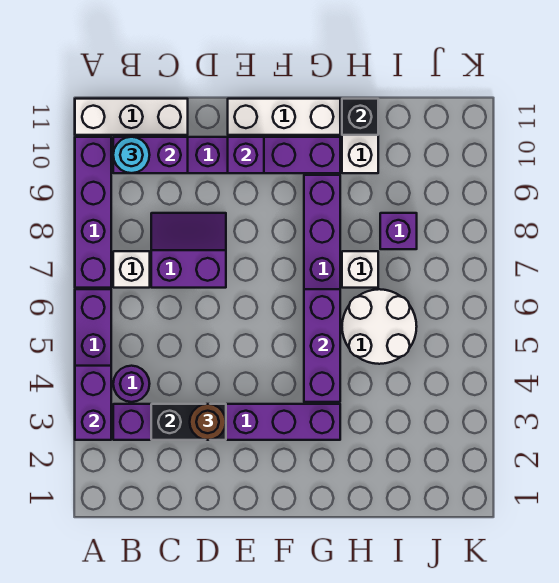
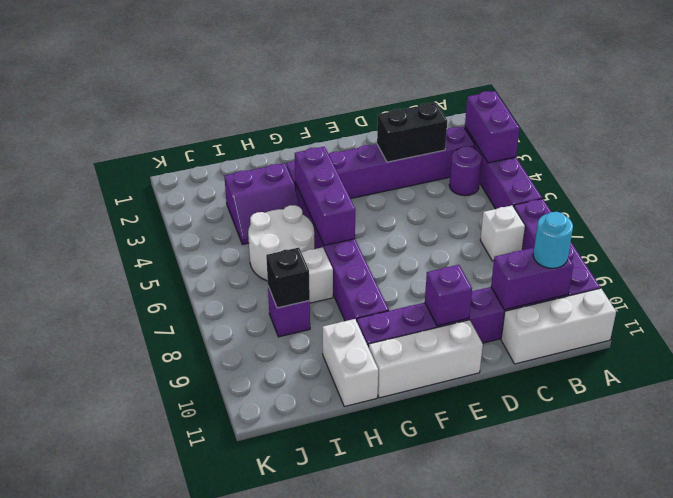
purple slope C7:D8 level 1 top 7 -> purple slope H3:I4 level 1 top 3
brown round brick D3 level 3 -> none
black brick H11 level 2 -> black brick I8 level 2

